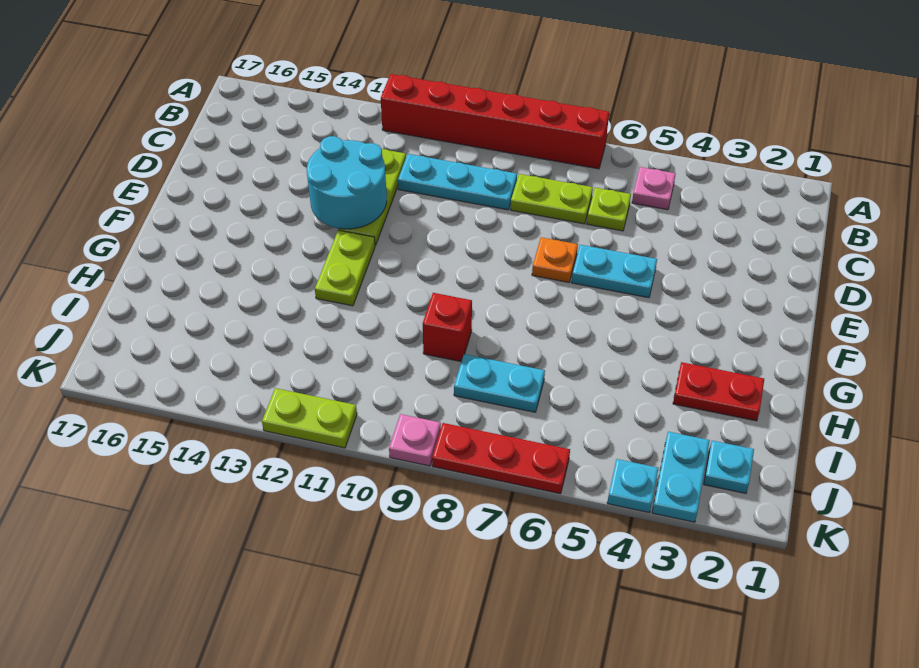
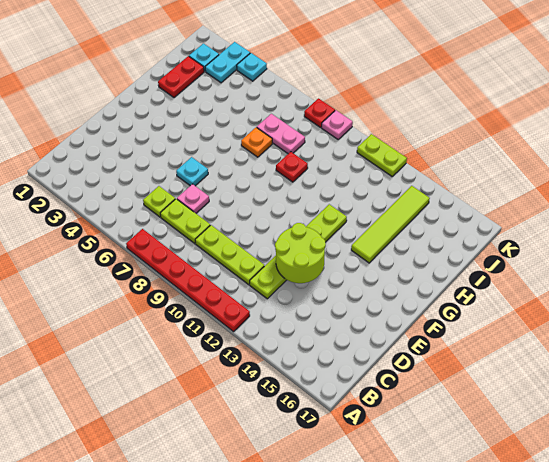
red brick A7:A12 level 1 -> red plate A7:A12 level 1
pink plate B5 level 1 -> pink plate D7 level 1
cyan plate C9:C11 level 1 -> lime plate C9:C11 level 1
cyan round brick D12:E13 level 2 -> lime round brick D12:E13 level 2
cyan plate E5:E6 level 1 -> cyan plate E6 level 1
orange plate E7 level 1 -> orange plate H7 level 1
none -> lime tile G14:J14 level 1
red plate H2:H3 level 1 -> red plate H2:I2 level 1
red brick H9 level 1 -> red plate H9 level 1
cyan plate I7:I8 level 1 -> pink plate I7:I8 level 1
red plate K6:K8 level 1 -> red plate K8 level 1

